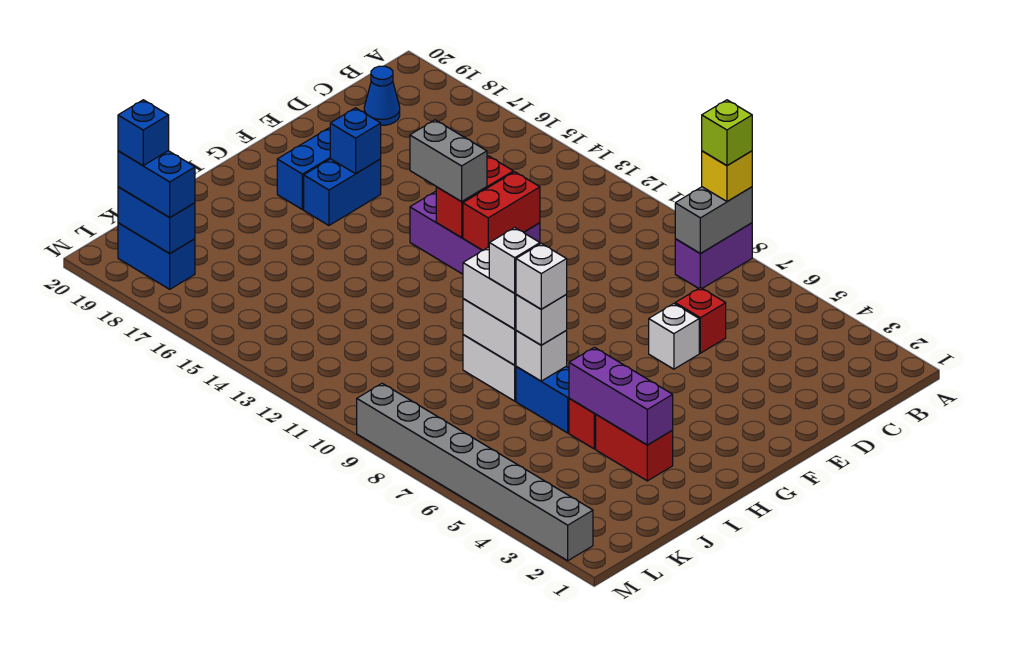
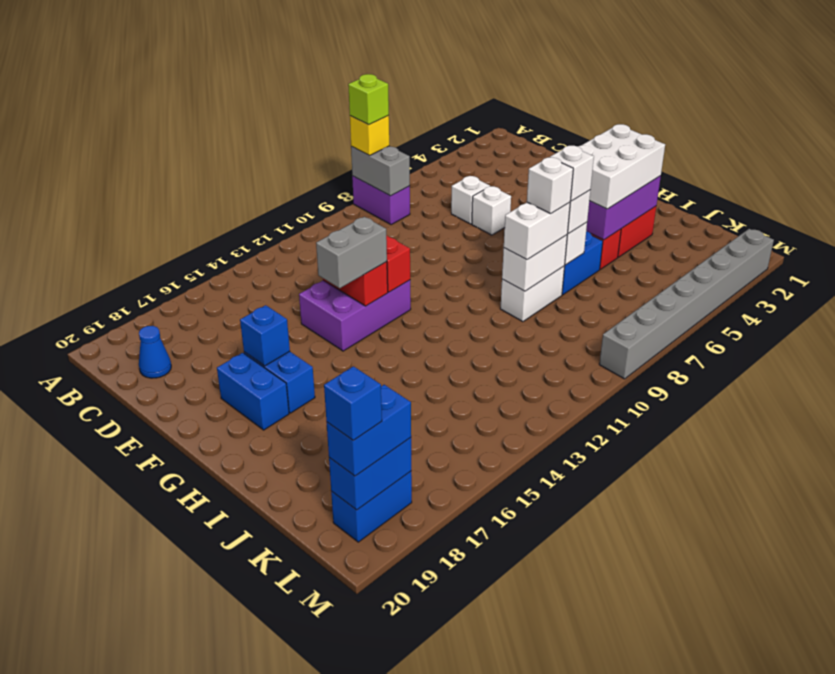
red brick D6 level 1 -> white brick D6 level 1
none -> white brick H3:I5 level 3

